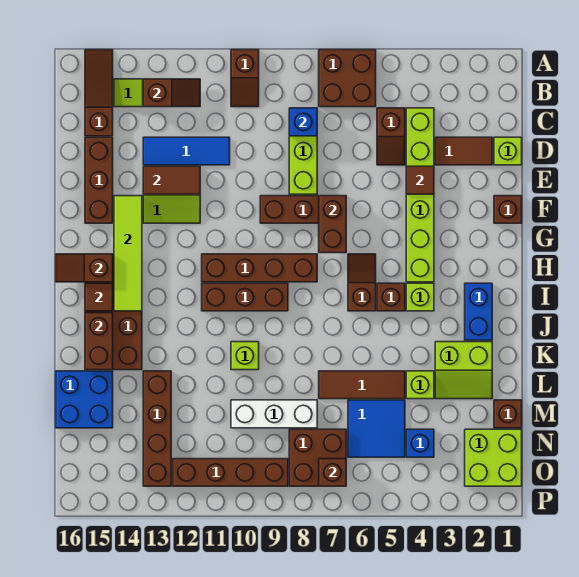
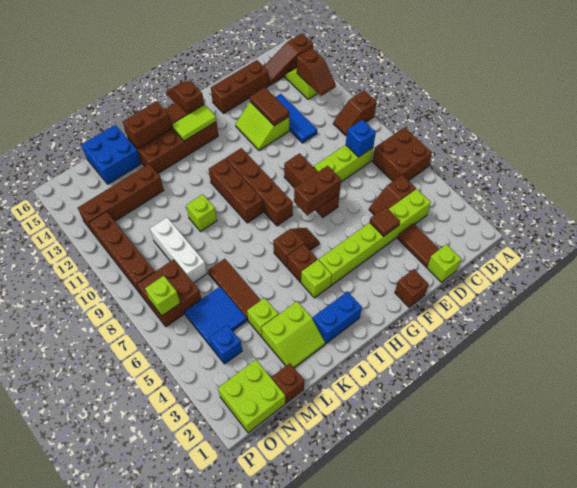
brown slope A15:C15 level 1 top C -> brown slope A15:C15 level 1 top A
lime tile F14:I14 level 2 -> lime tile H14:I14 level 2
lime slope K2:L3 level 1 top K -> lime slope K2:L3 level 1 top 3
brown brick O7 level 2 -> lime brick O7 level 2

